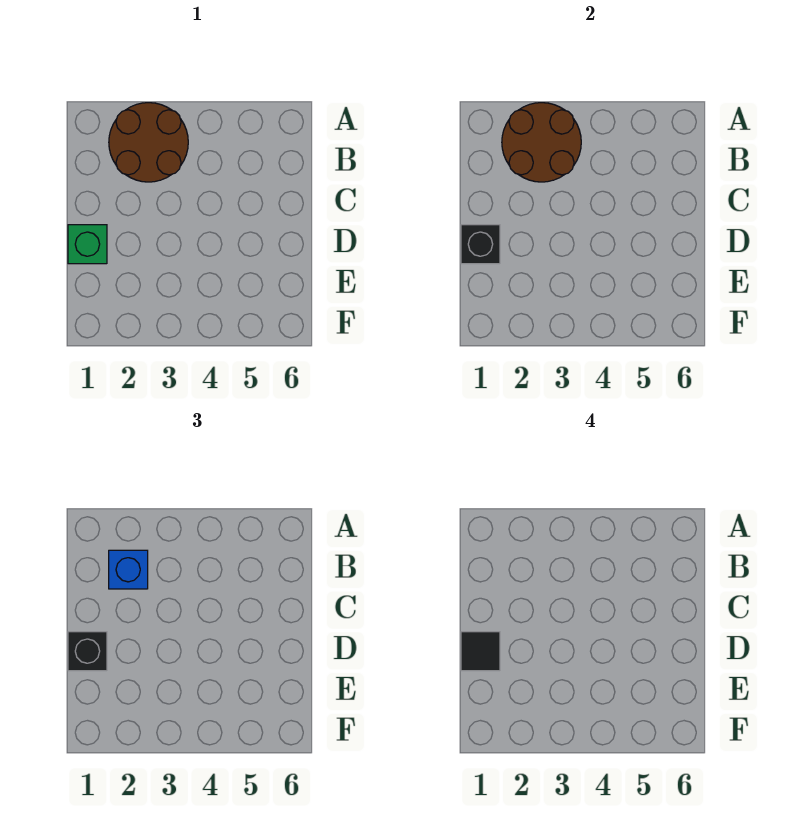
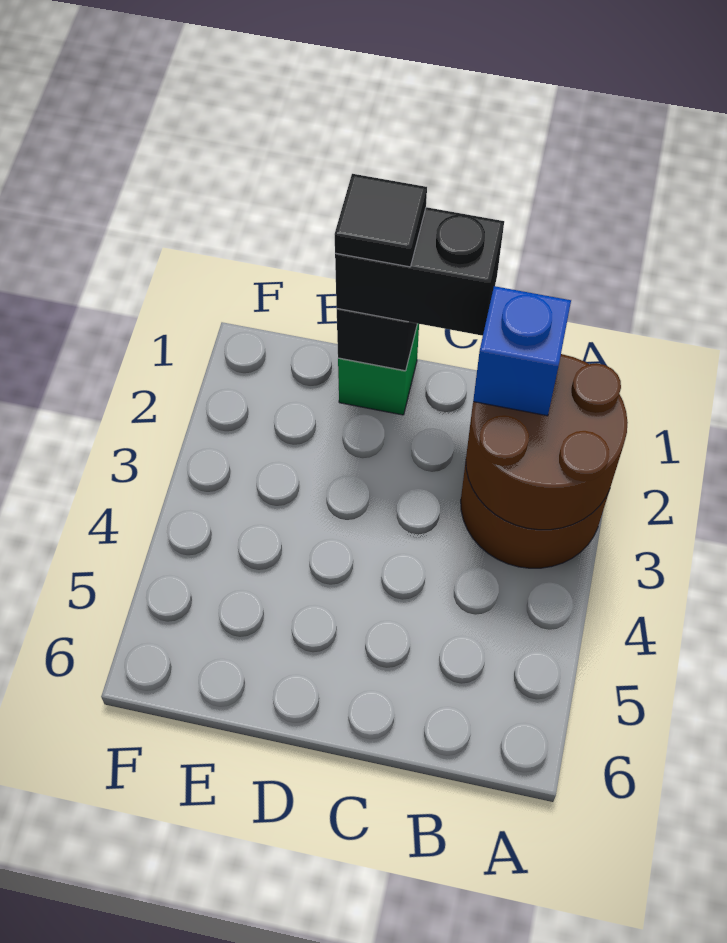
black brick D1 level 3 -> black brick C1:D1 level 3

